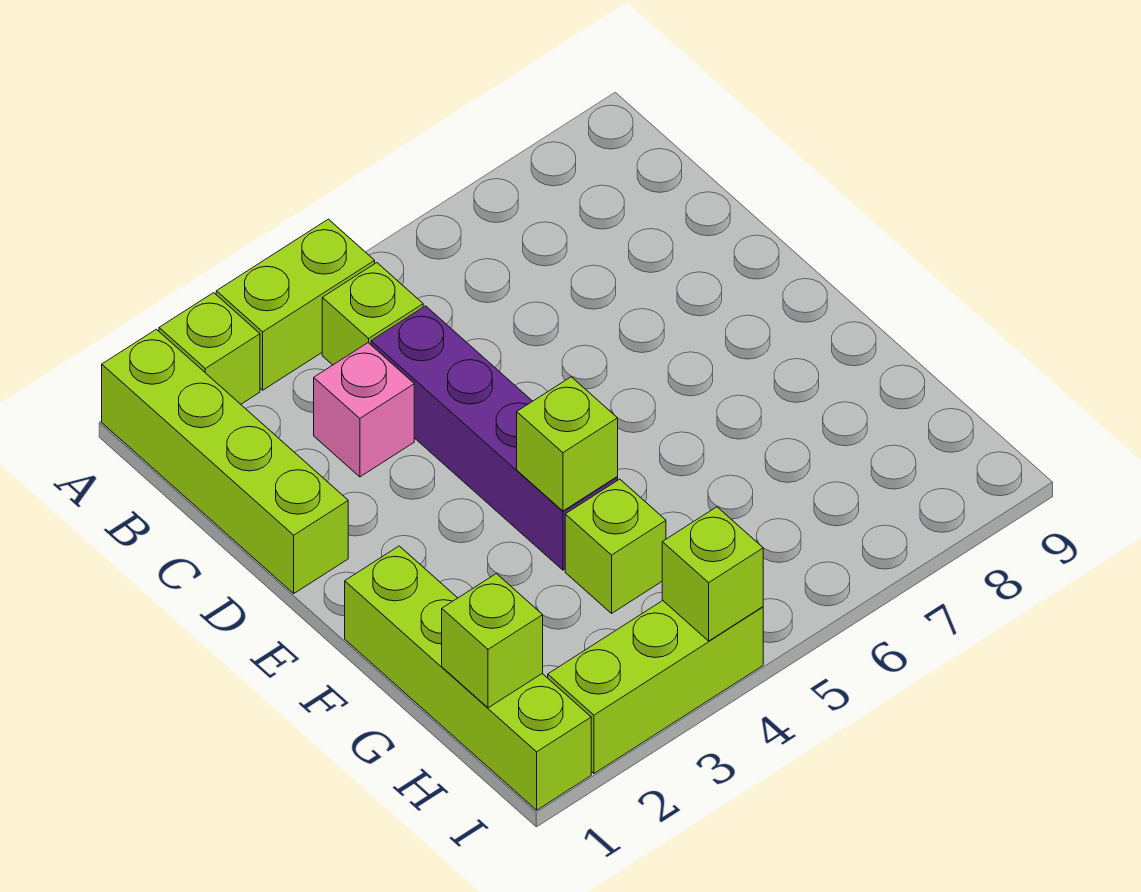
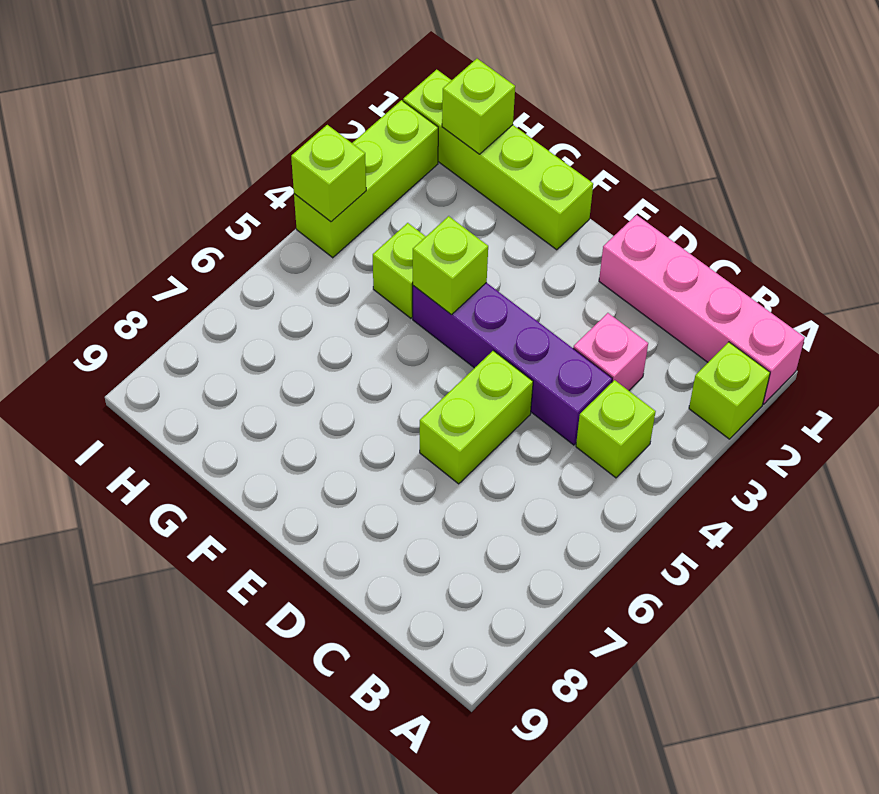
lime brick A1:D1 level 1 -> pink brick A1:D1 level 1
lime brick A3:A4 level 1 -> lime brick D5:D6 level 1

